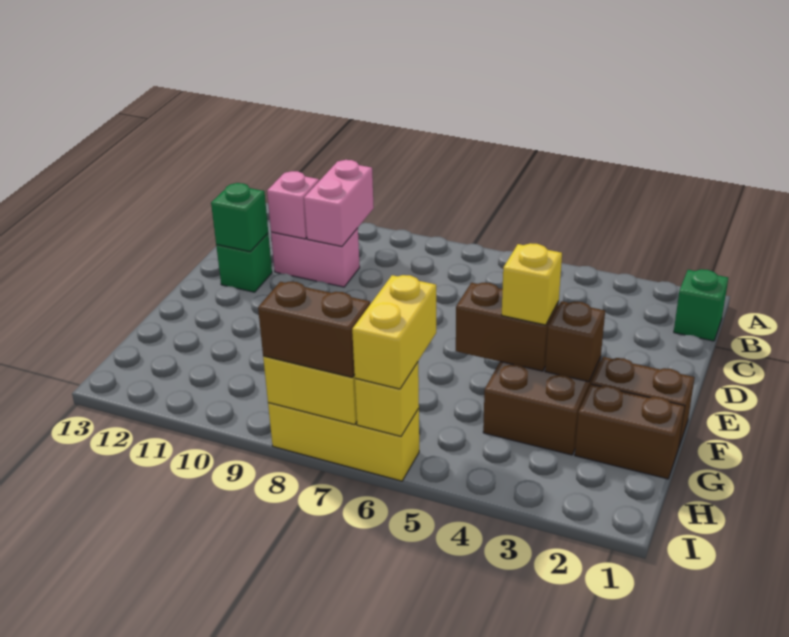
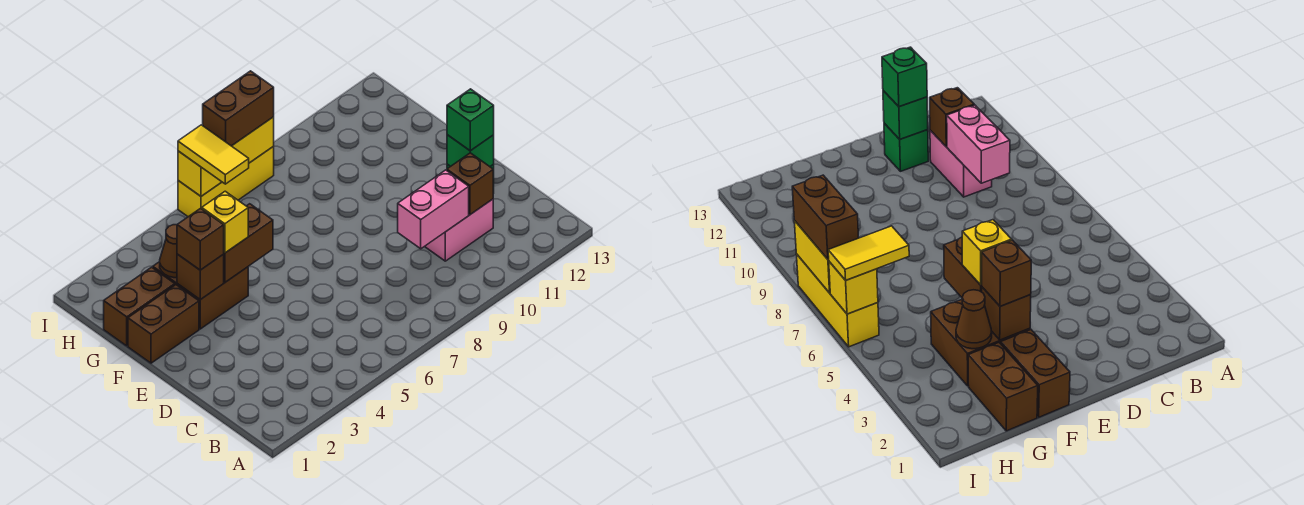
green brick B1 level 1 -> green brick D12 level 3
pink brick B10:C10 level 2 -> pink brick C9:C10 level 2
pink brick C11 level 2 -> brown brick C11 level 2
none -> brown brick F3 level 3
none -> brown cone G3 level 2
yellow brick H6:I6 level 3 -> yellow tile H6:I6 level 3

